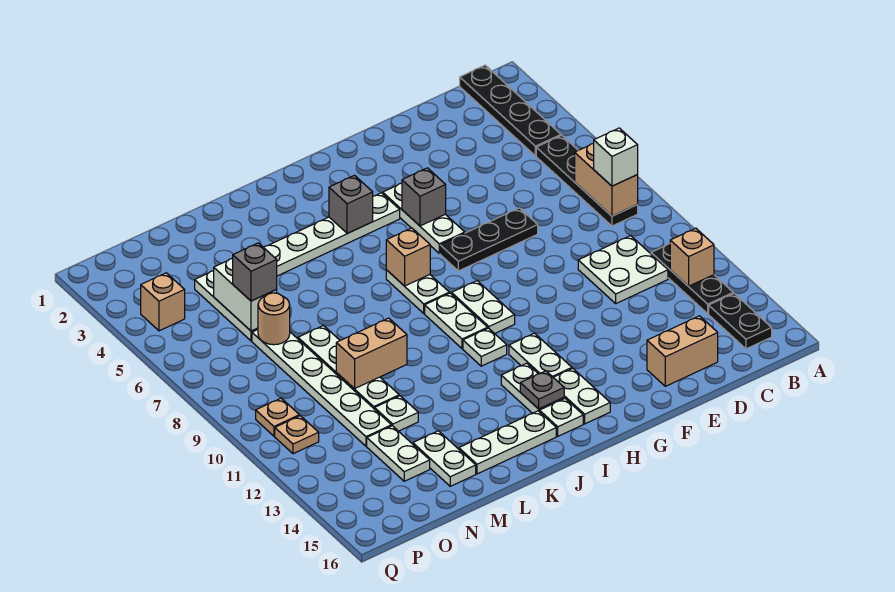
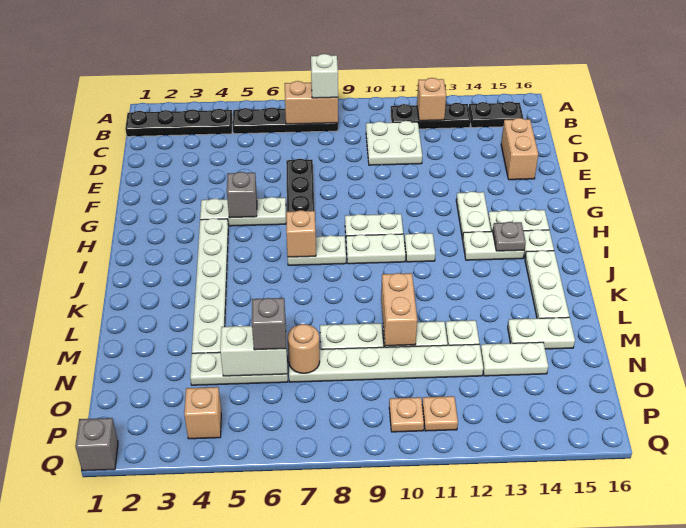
white plate H12:H13 level 1 -> white plate G13:H13 level 1
grey brick I4 level 2 -> grey brick Q1 level 1

